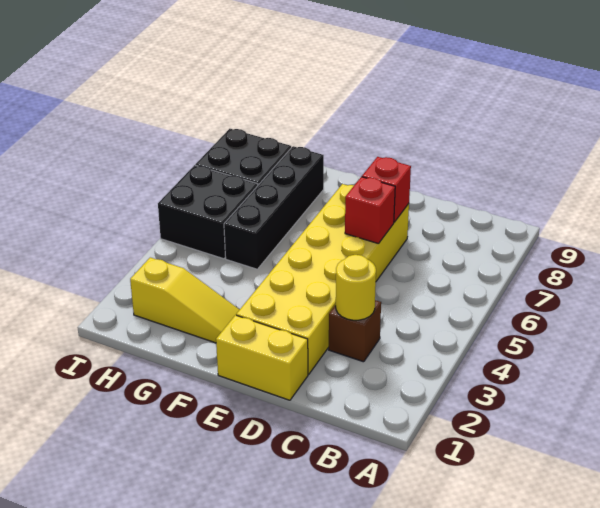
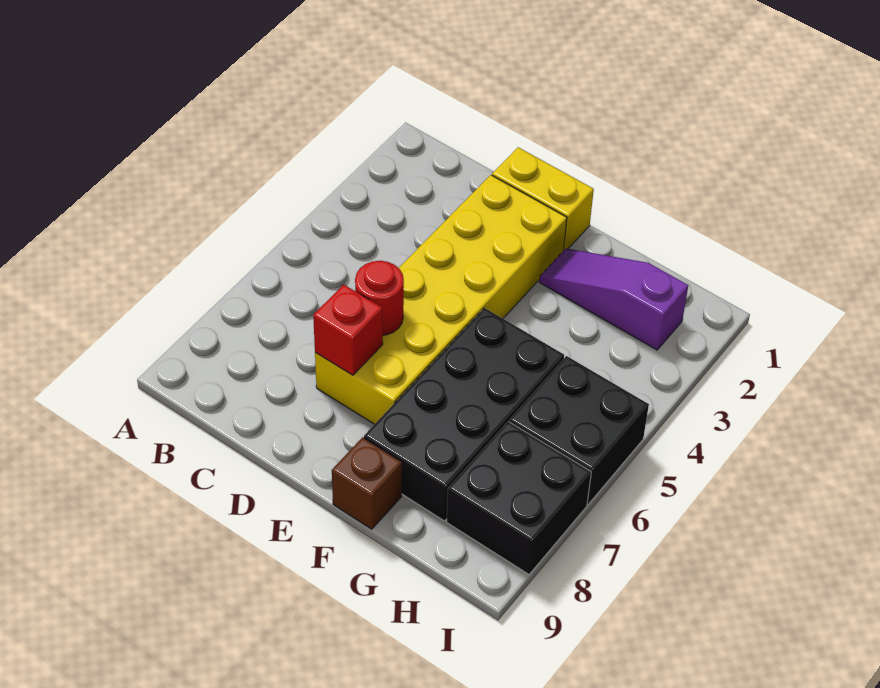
brown brick C3 level 1 -> brown brick F9 level 1
yellow round brick C3 level 2 -> none
red brick D6 level 2 -> red round brick D6 level 2
yellow slope F2:H2 level 1 top H -> purple slope F2:H2 level 1 top H
black brick G5:G8 level 1 -> black brick F5:G8 level 1

